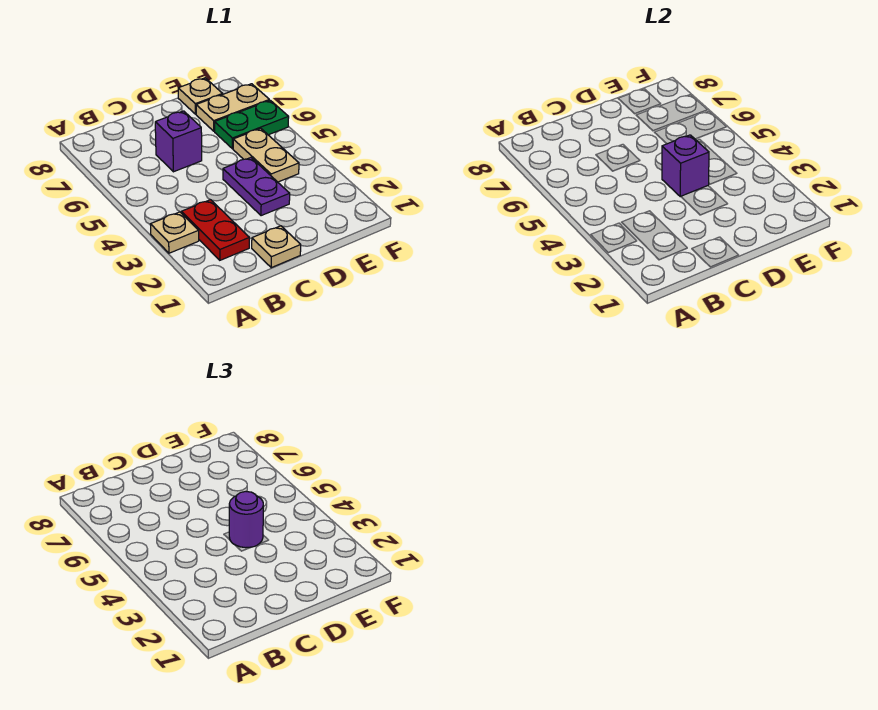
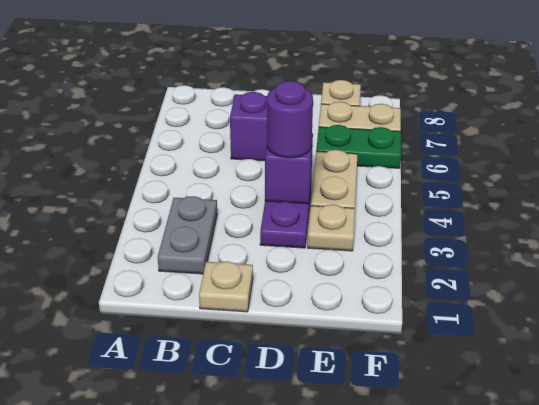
tan plate A3 level 1 -> tan plate E3 level 1
red plate B2:B3 level 1 -> grey plate B2:B3 level 1

